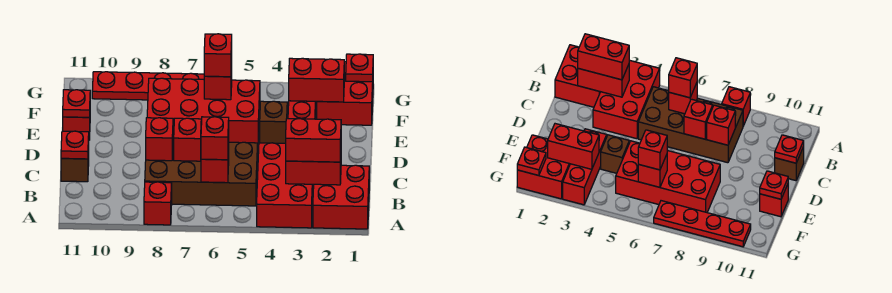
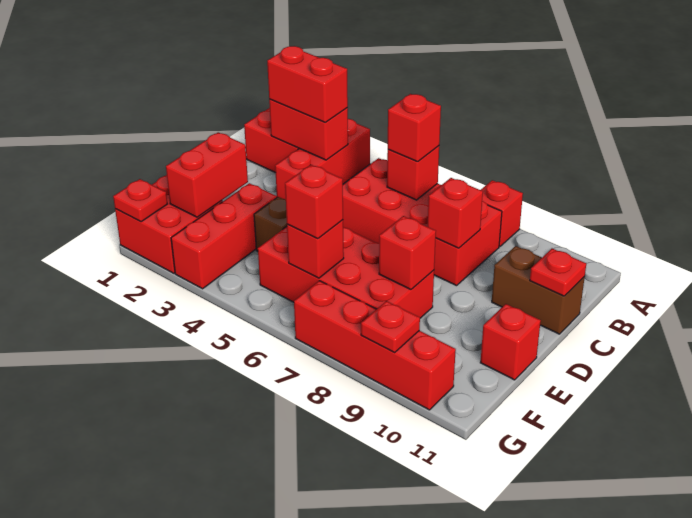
red brick A3:C4 level 1 -> red brick A3:C3 level 1
brown brick B5:C8 level 1 -> red brick B5:C8 level 1
red brick C7 level 2 -> red brick E8 level 2
brown brick C11 level 1 -> brown brick C10:C11 level 1
red plate E11 level 2 -> red plate G9 level 2
red brick F2:F3 level 2 -> red brick E2:F2 level 2
red plate G7:G10 level 1 -> red brick G7:G10 level 1

